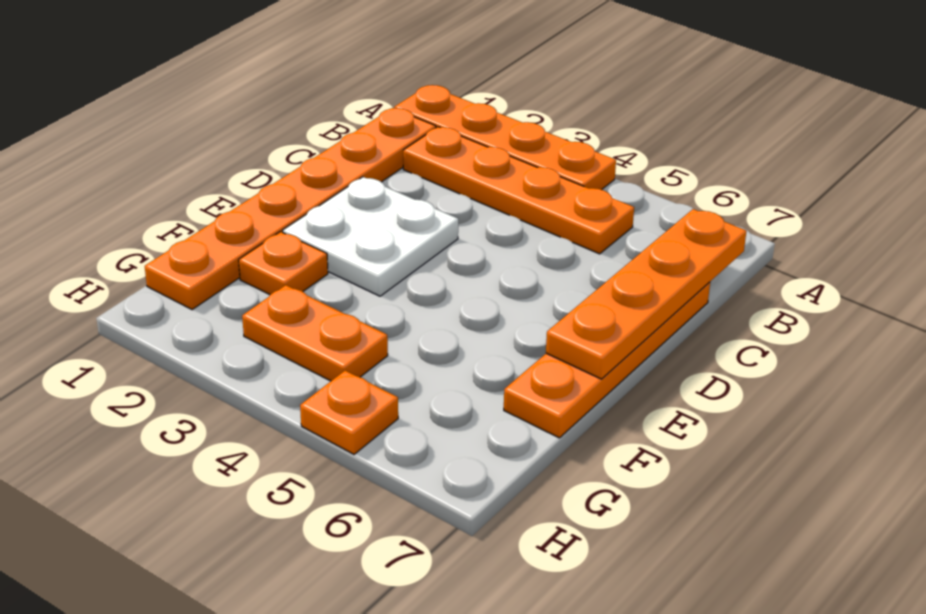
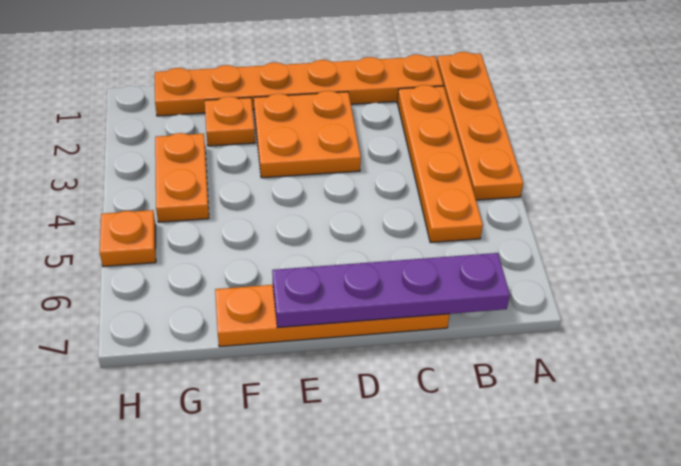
orange plate B7:E7 level 2 -> purple plate B7:E7 level 2
white plate D2:E3 level 1 -> orange plate D2:E3 level 1

